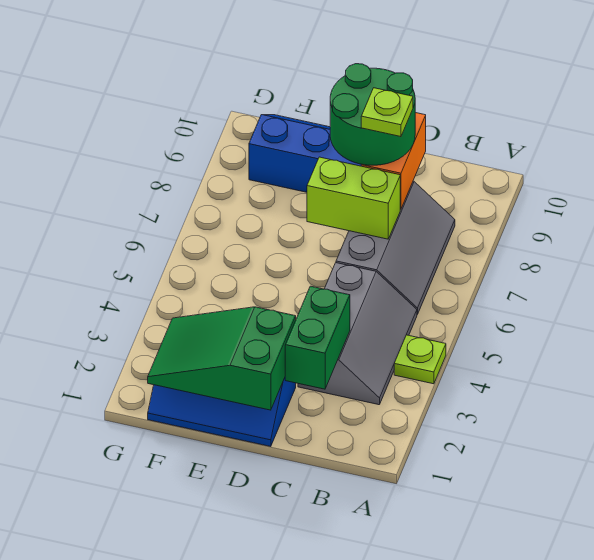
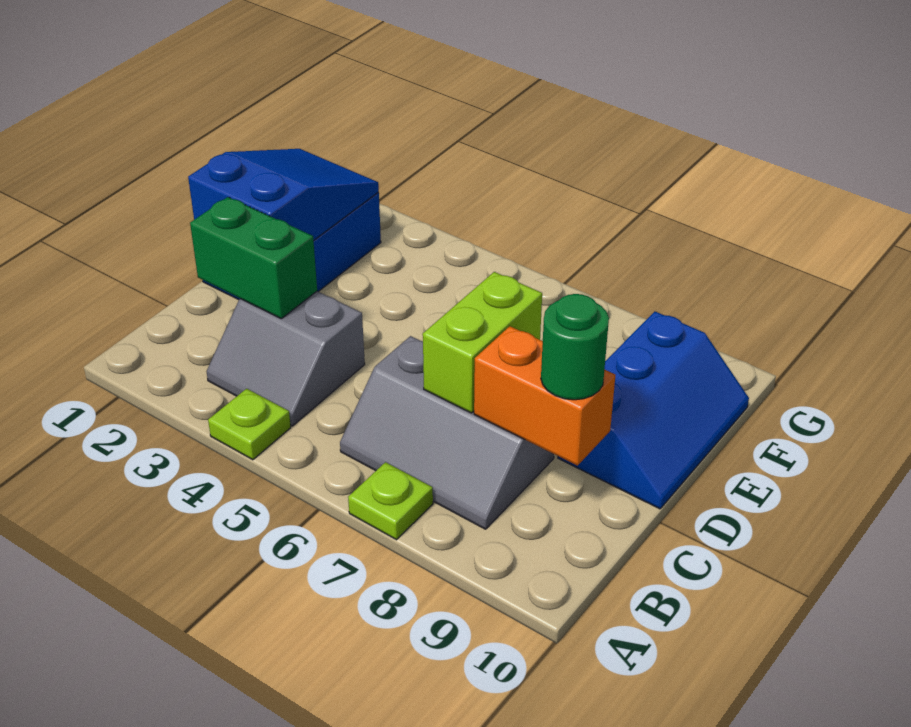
grey slope B3:C5 level 1 top C -> grey slope B3:C4 level 1 top C
green round brick C8:D9 level 3 -> green round brick C9 level 3
lime plate C8 level 4 -> lime plate A7 level 1
green slope D1:F2 level 2 top D -> blue slope D1:F2 level 2 top D

